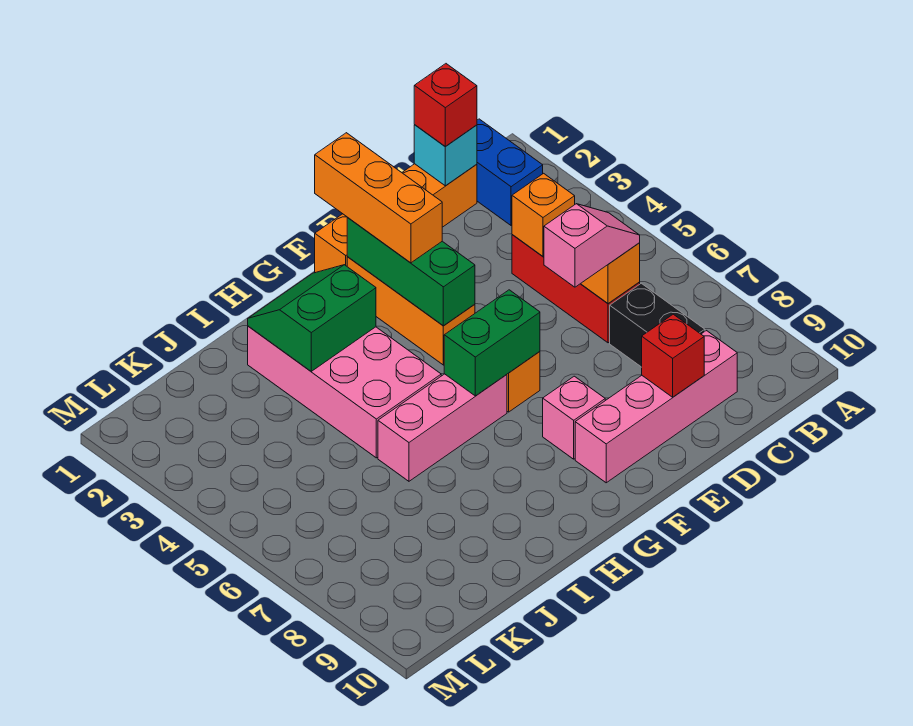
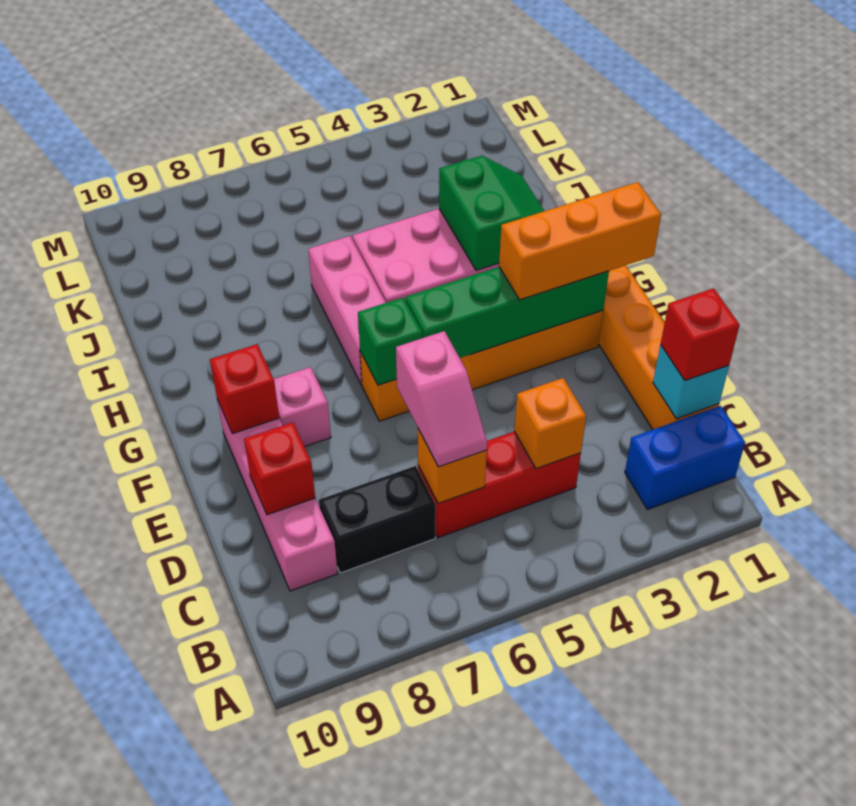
green brick F2:F4 level 2 -> green brick F2:F5 level 2
green brick F6:G6 level 2 -> green brick F6 level 2
none -> red brick F9 level 2

